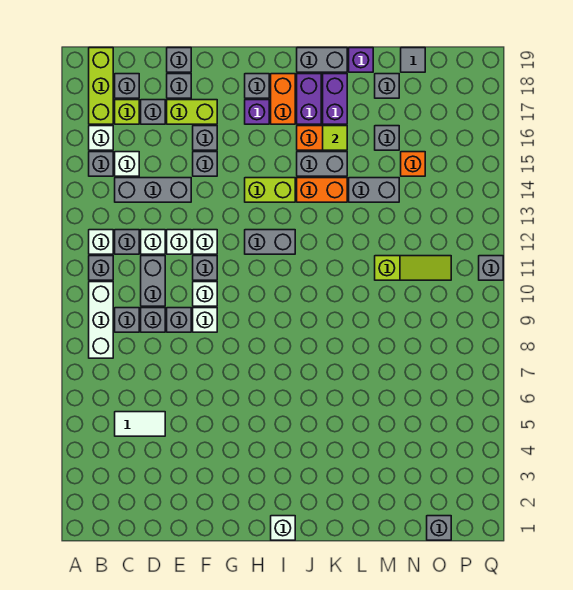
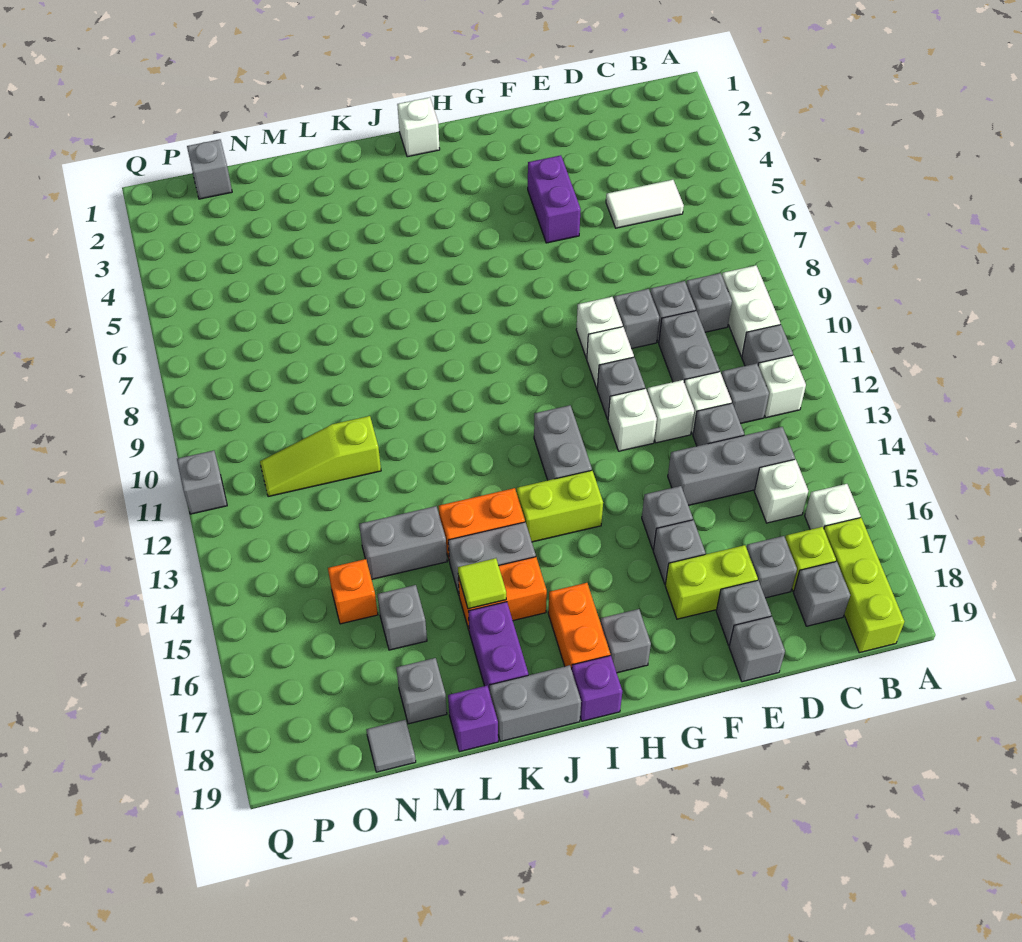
white brick B8:B10 level 1 -> white brick B9:B10 level 1
grey brick B15 level 1 -> grey brick D13 level 1
grey brick H12:I12 level 1 -> grey brick H12:H13 level 1
purple brick H17 level 1 -> purple brick I19 level 1
purple brick J17:J18 level 1 -> purple brick F4:F5 level 1

